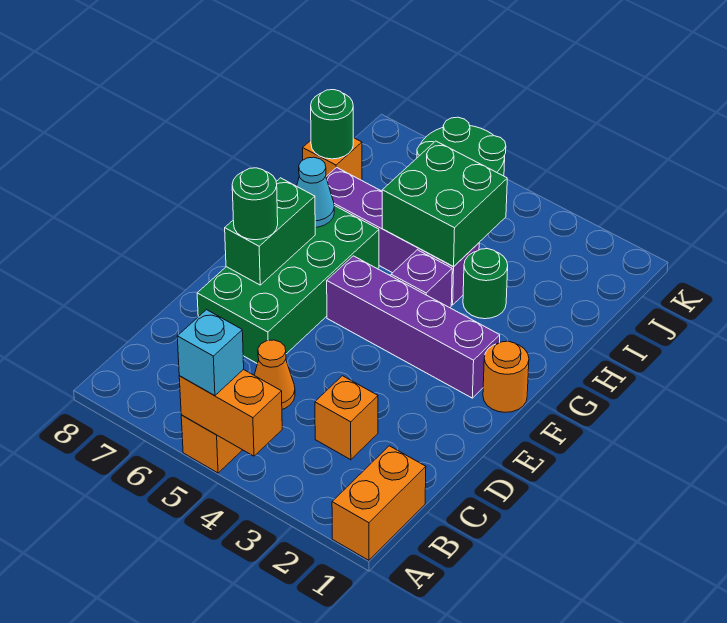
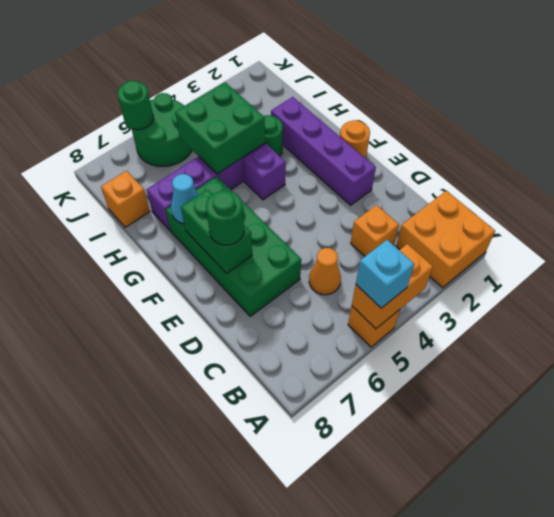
orange brick A1:B1 level 1 -> orange brick A1:B2 level 1
purple brick F2:F5 level 1 -> purple brick E2:H2 level 1
green round brick I8 level 2 -> green round brick K6 level 2

